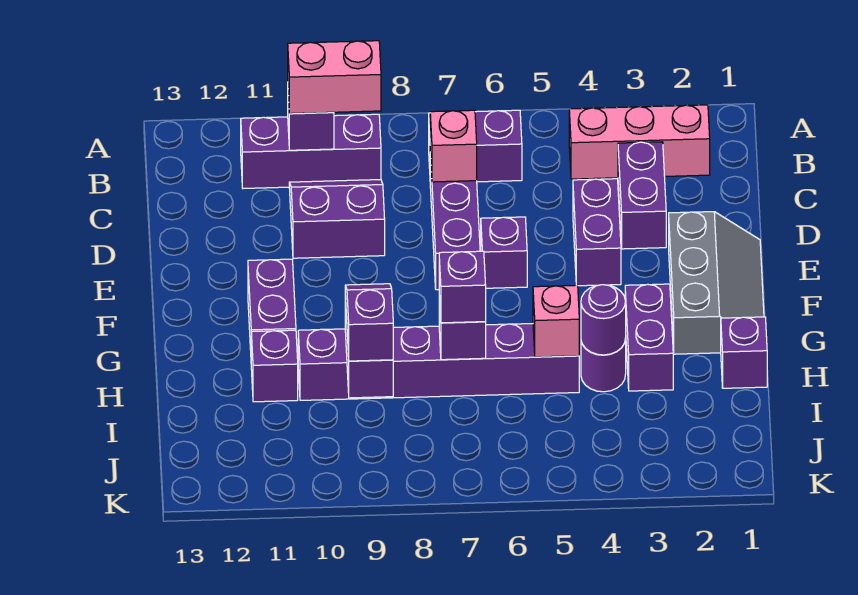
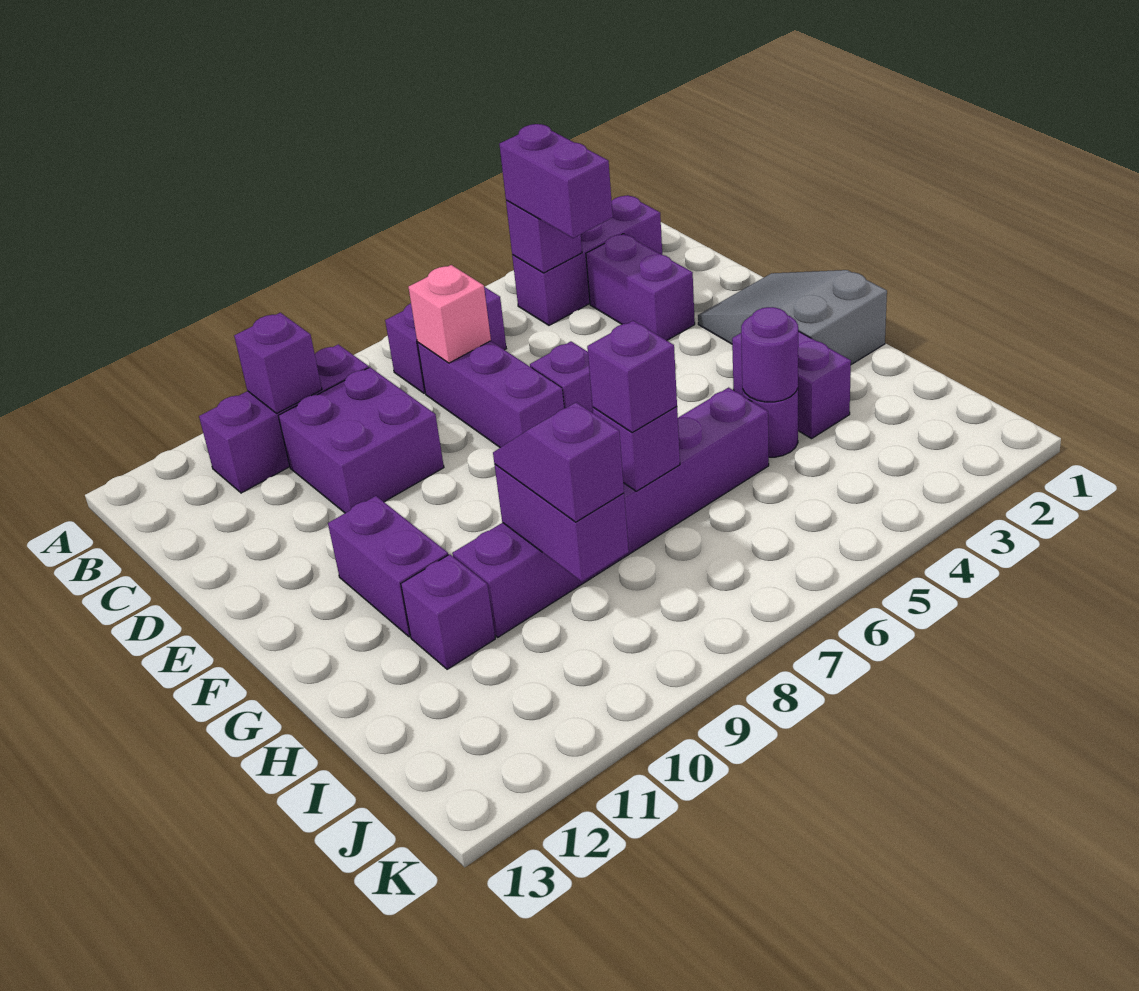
pink brick B2:B4 level 1 -> purple brick B2:B4 level 1
pink brick B9:B10 level 3 -> none
purple slope C9:D10 level 1 top D -> purple brick C9:D10 level 1
purple brick D4:E4 level 1 -> purple brick B4:C4 level 3
grey slope E1:G2 level 1 top 2 -> grey slope E1:G2 level 1 top G
purple brick H1 level 1 -> purple brick B4 level 2
pink brick H5 level 2 -> none

